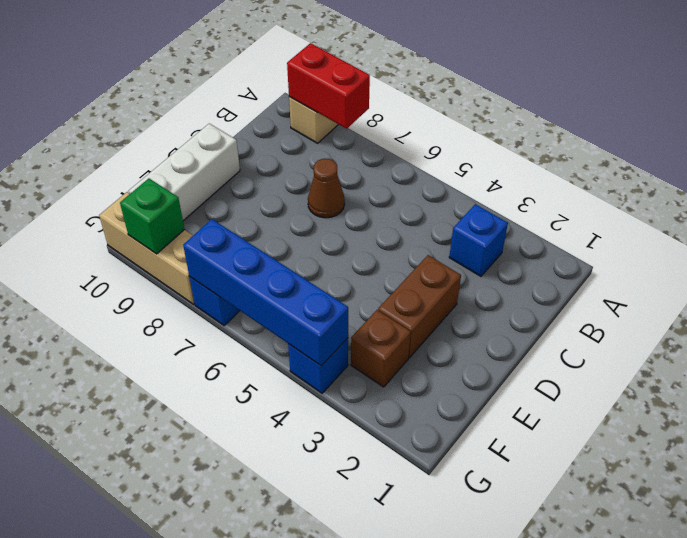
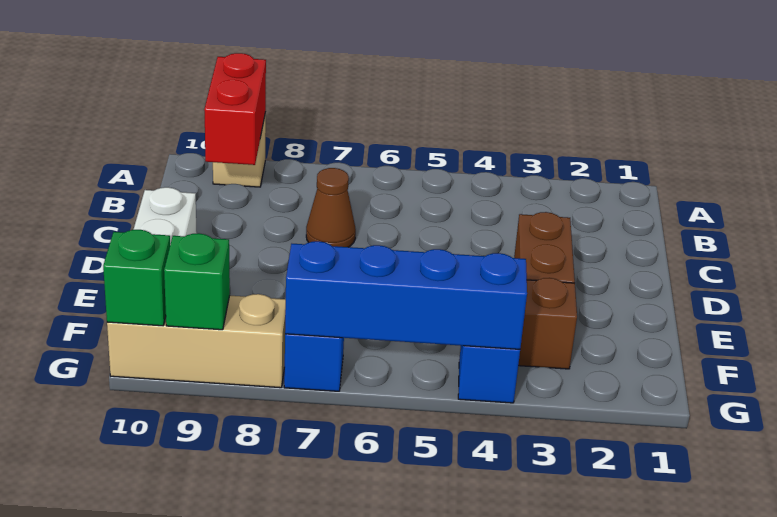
red brick A8:A9 level 2 -> red brick A9:B9 level 2
blue brick B3 level 1 -> none
none -> green brick G10 level 2

